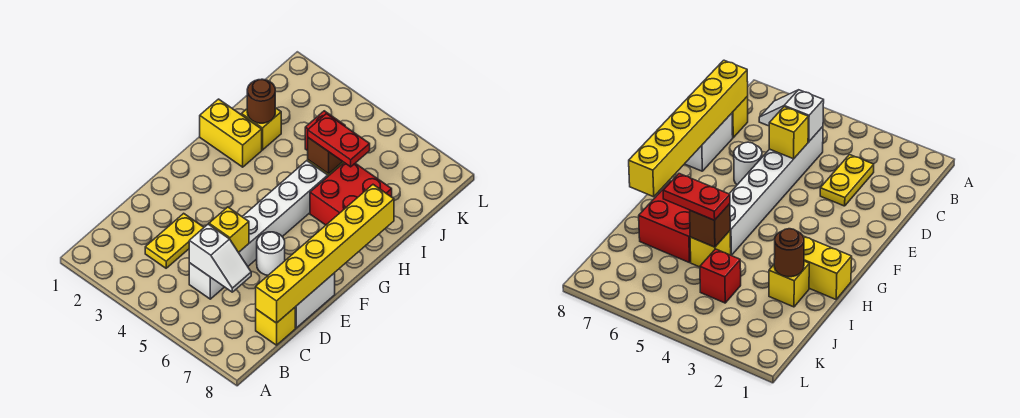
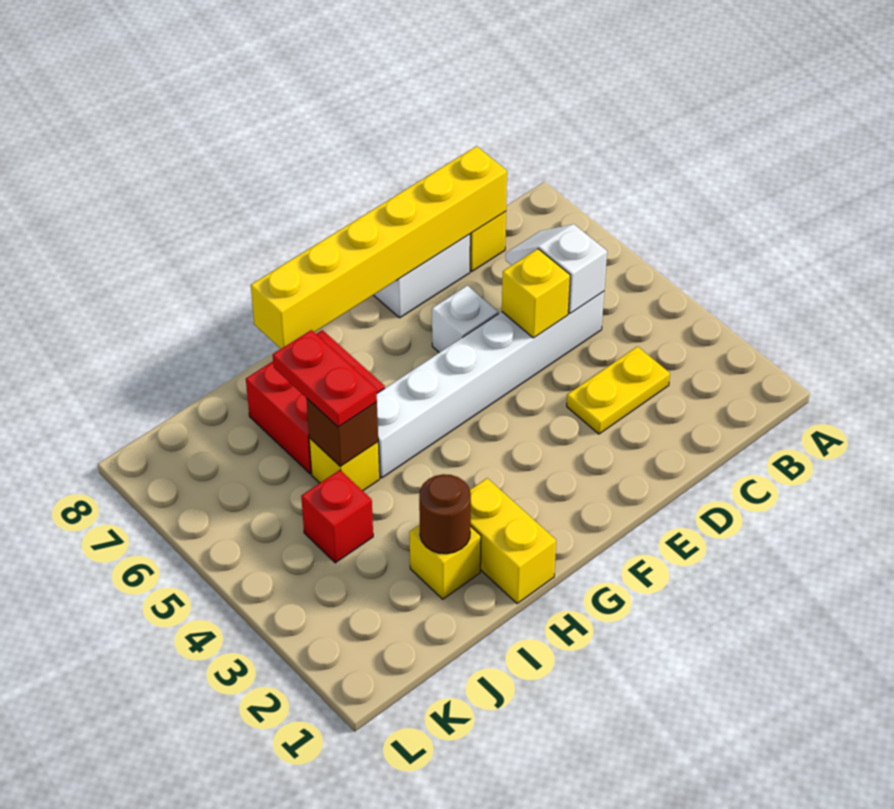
white round brick E6 level 1 -> white brick E6 level 1

